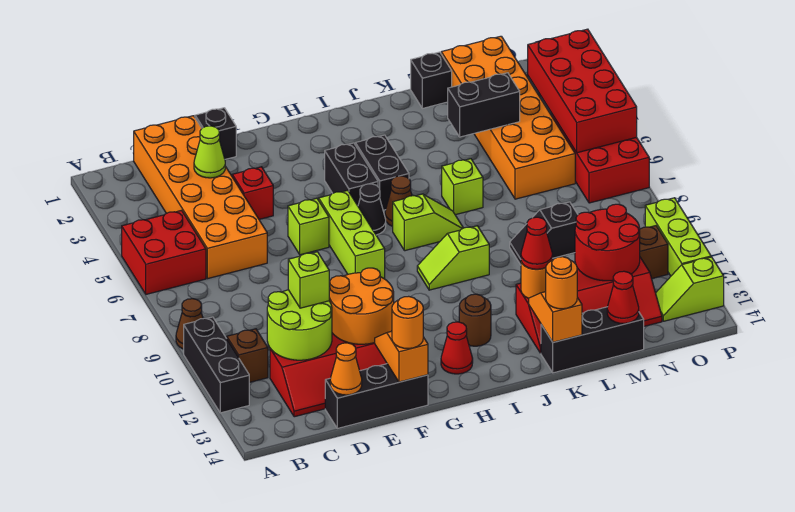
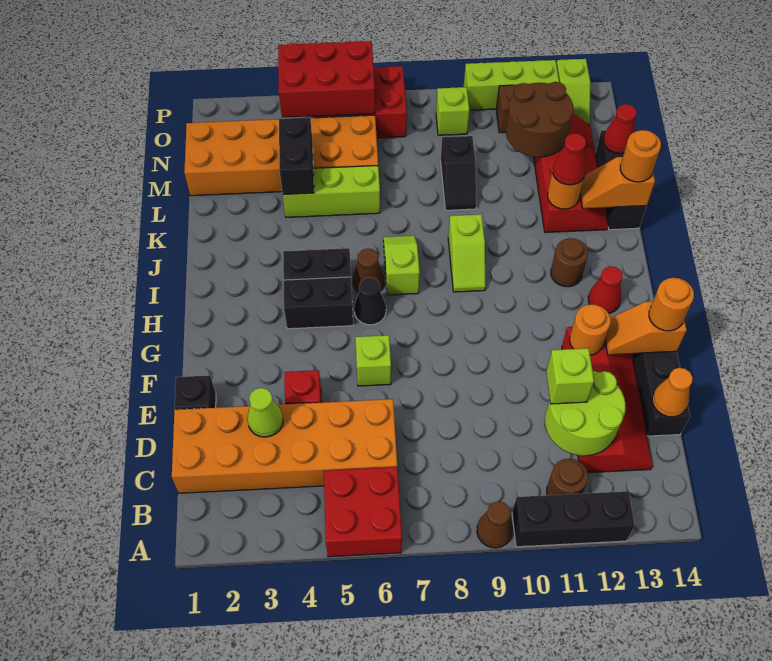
brown brick B11 level 1 -> brown round brick B11 level 1
orange round brick E11:F12 level 2 -> orange round brick F12 level 2
lime brick G6:G8 level 1 -> lime brick L4:L6 level 1
lime brick K6 level 1 -> lime brick O9 level 1
black brick L1 level 1 -> none
red round brick M11:N12 level 2 -> brown round brick M11:N12 level 2
red brick O3:P6 level 2 -> red brick O4:P6 level 2

